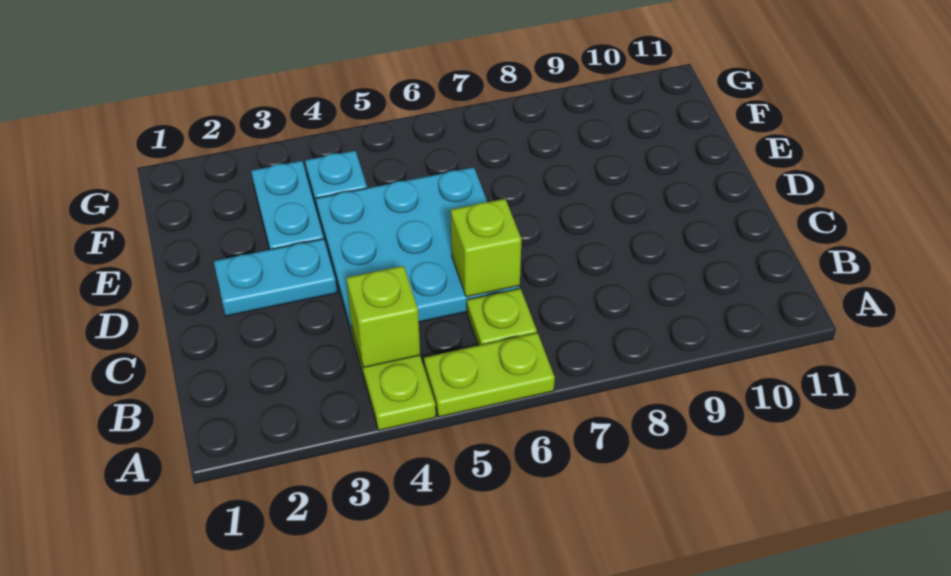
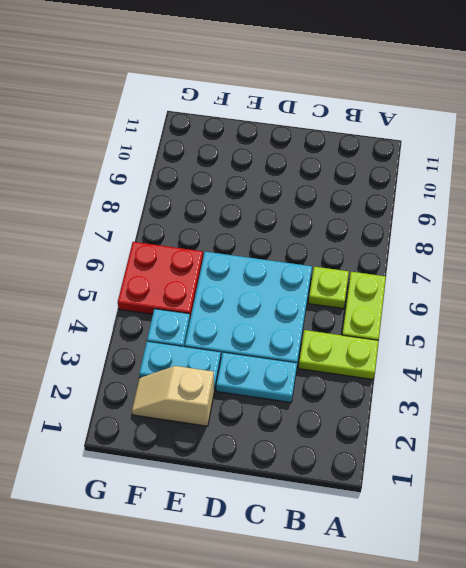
lime brick B4 level 2 -> none
lime brick C6 level 2 -> none
cyan plate D2:D3 level 1 -> cyan plate C3:D3 level 1
none -> tan slope E2:F2 level 1 top E
none -> red plate F5:G6 level 1

